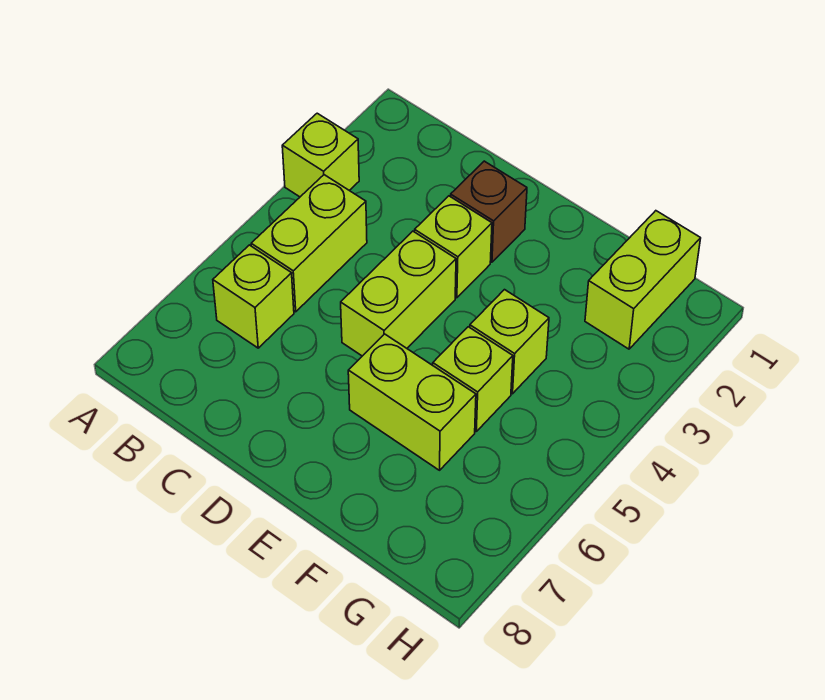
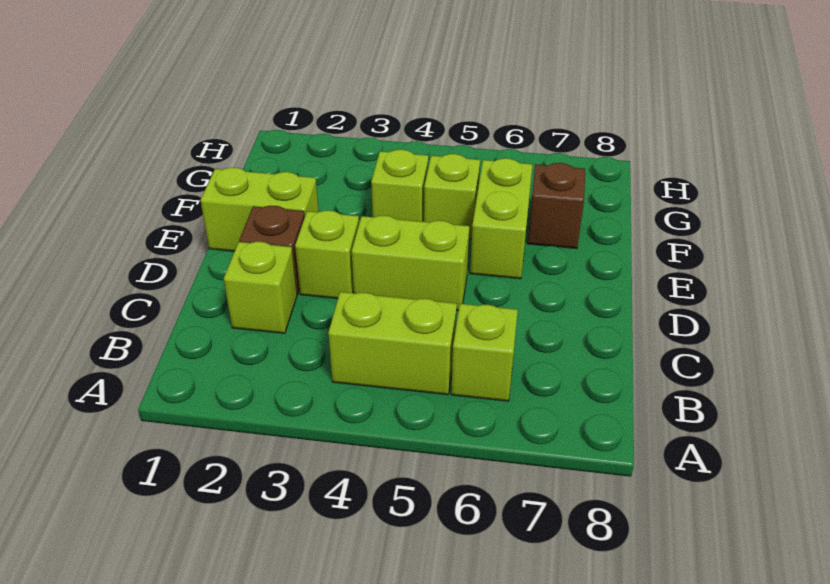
lime brick A3 level 1 -> lime brick C2 level 1
none -> brown brick F7 level 1
lime brick G1:G2 level 1 -> lime brick E1:E2 level 1

